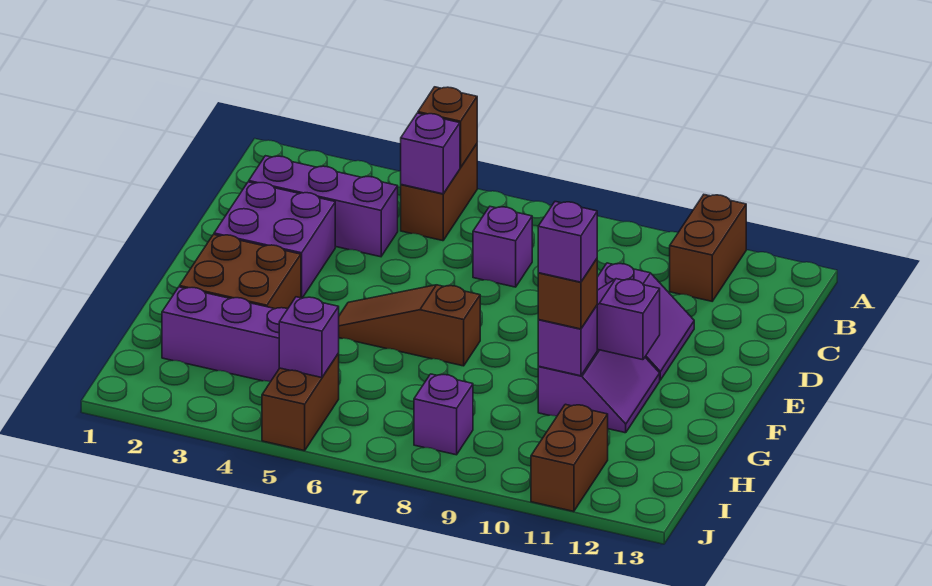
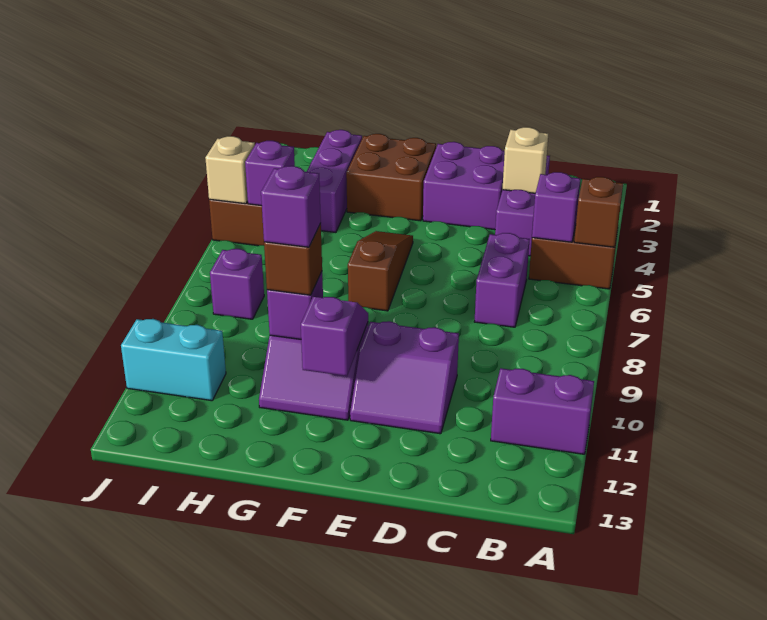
brown brick A11:B11 level 1 -> purple brick A11:B11 level 1
none -> tan brick C3 level 2
purple brick C7 level 1 -> purple brick C6:C7 level 1
brown brick I11:J11 level 1 -> cyan brick I11:J11 level 1
none -> tan brick J5 level 2

